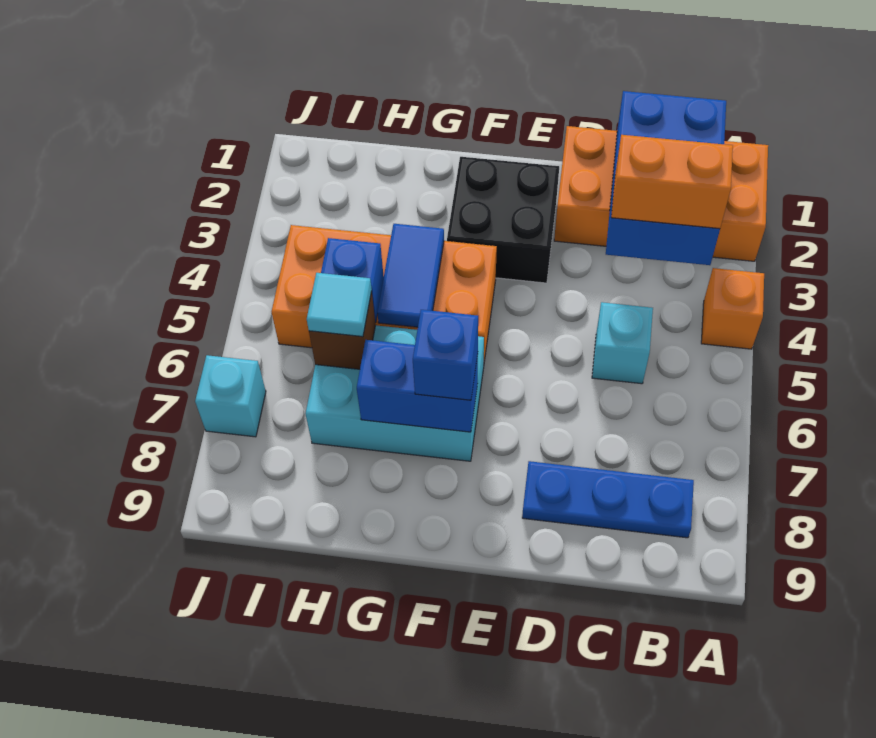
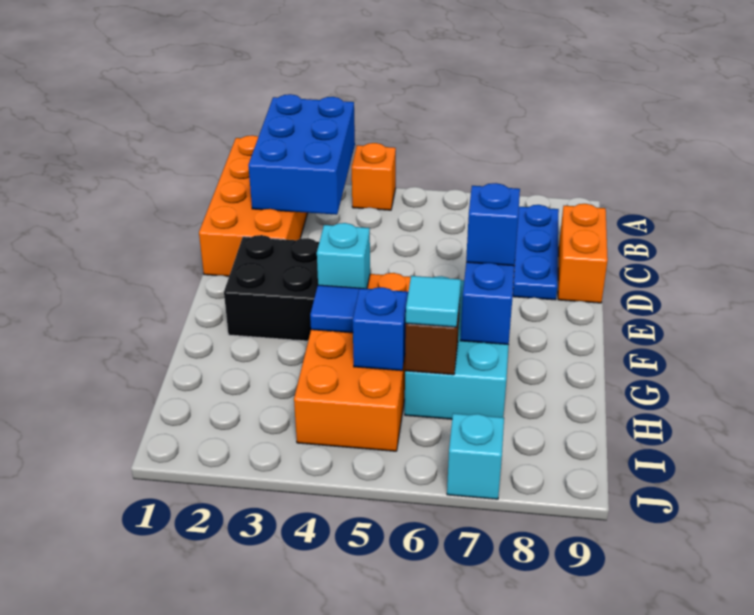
blue brick B1:C3 level 2 -> blue brick A2:C3 level 2
orange brick B3:C3 level 3 -> orange brick C9:D9 level 1
cyan brick C5 level 1 -> cyan brick F4 level 2

